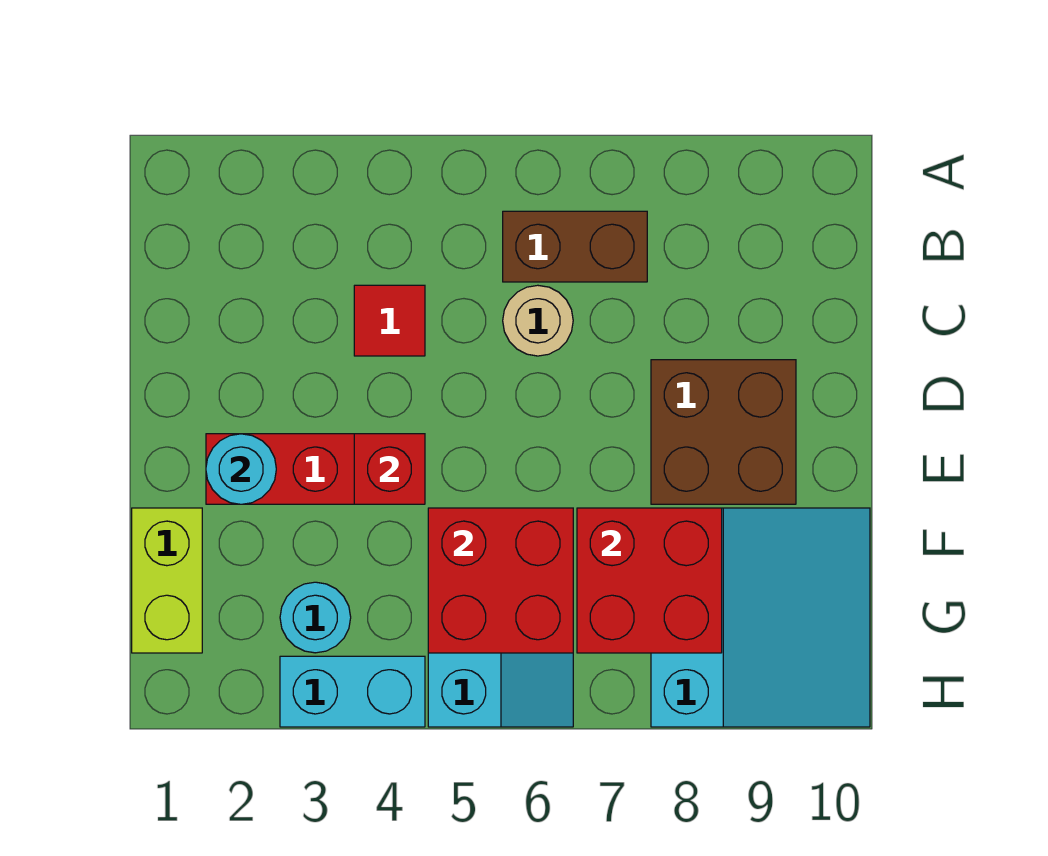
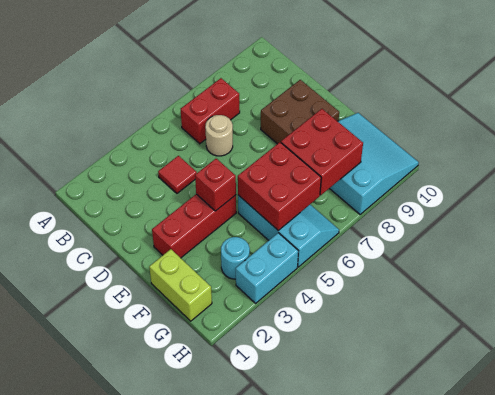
brown brick B6:B7 level 1 -> red brick B6:B7 level 1
cyan round brick E2 level 2 -> none

